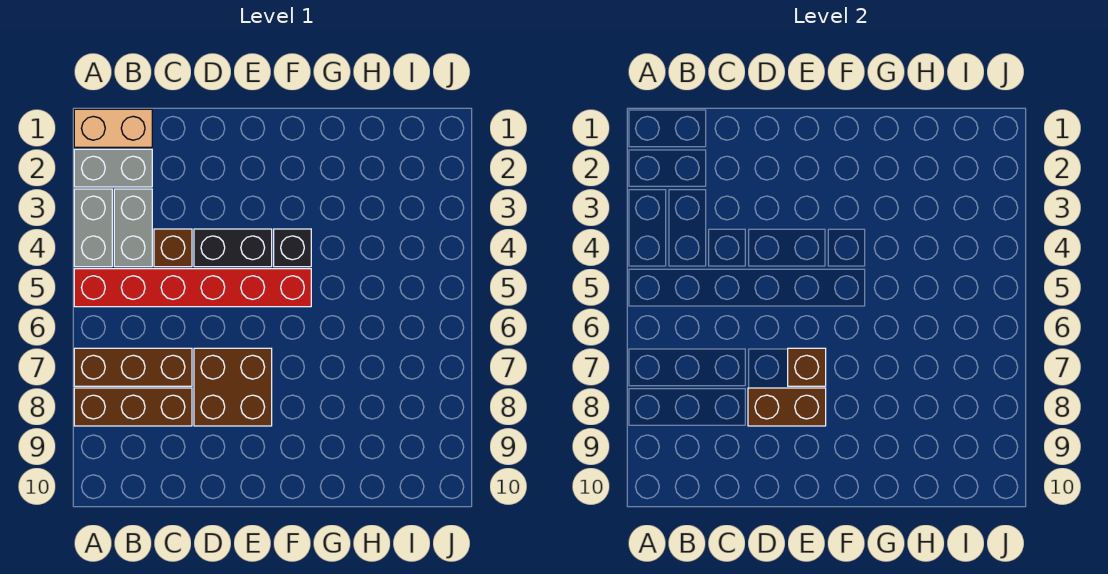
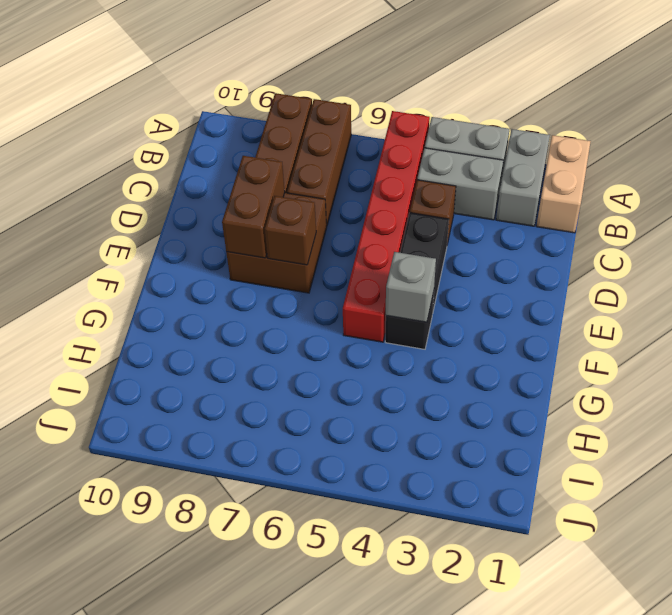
none -> grey brick F4 level 2

